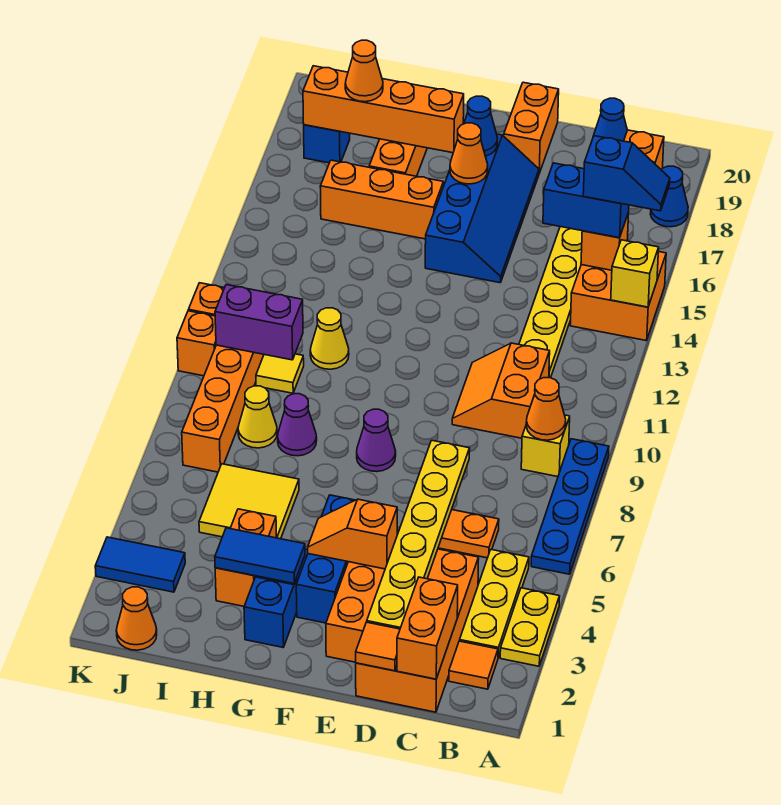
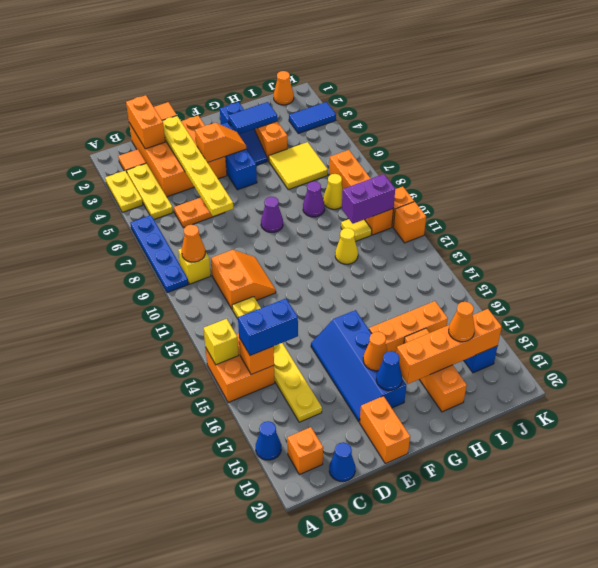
blue slope A15:B15 level 4 top B -> none

